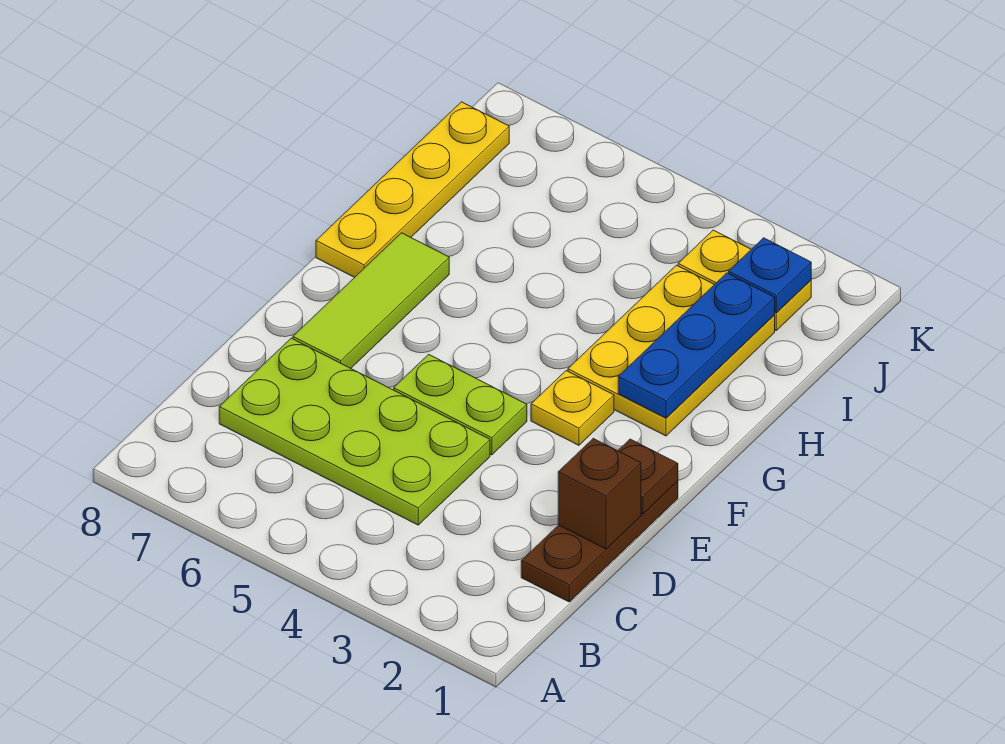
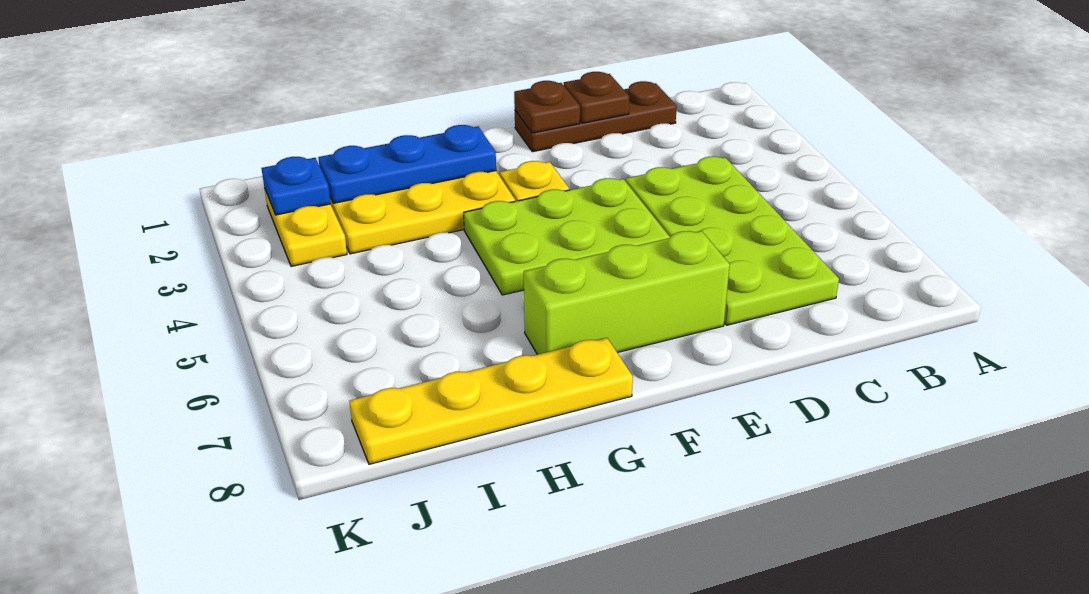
brown brick D1 level 2 -> brown plate D1 level 2
lime plate E4:E5 level 1 -> lime plate E4:G5 level 1
lime tile E7:G7 level 1 -> lime brick E7:G7 level 1

